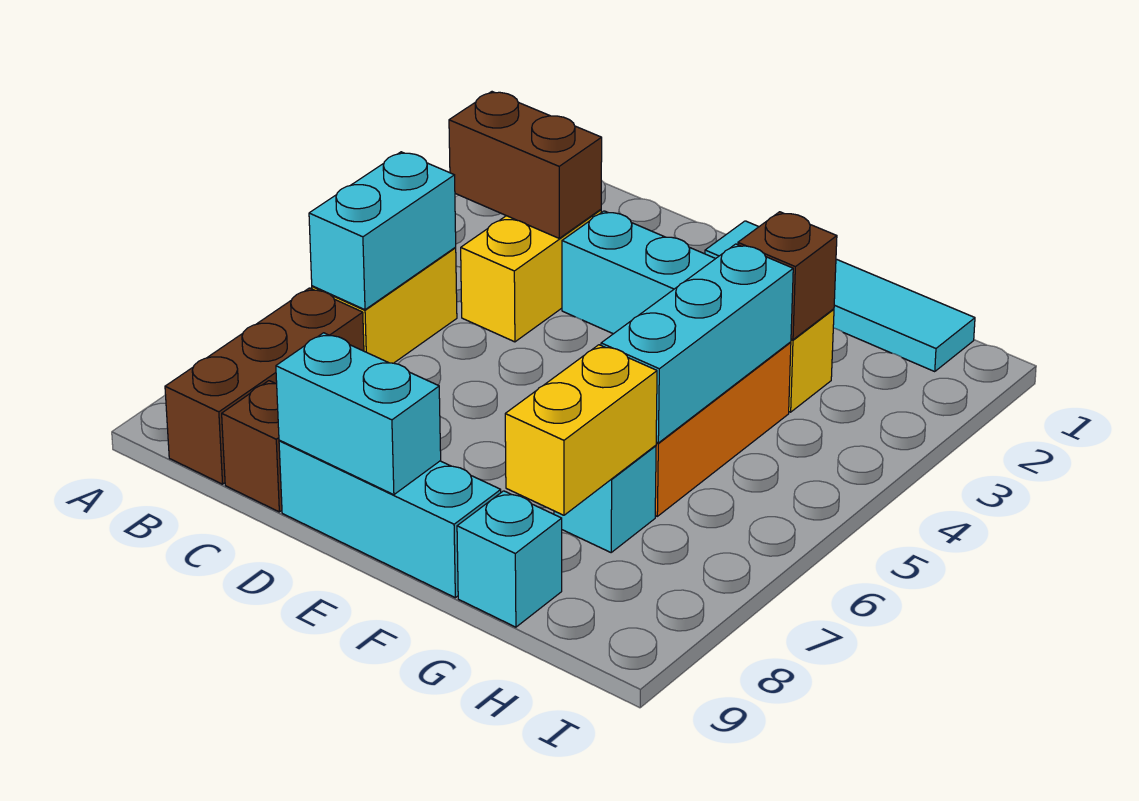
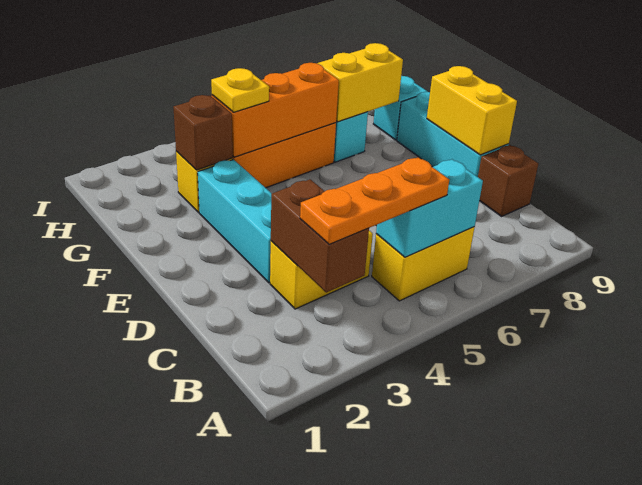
none -> orange plate B3:B5 level 3
brown brick B7:B9 level 1 -> none
cyan brick D9:E9 level 2 -> yellow brick D9:E9 level 2
cyan tile E1:H1 level 1 -> none
cyan brick G4:G6 level 2 -> orange brick G4:G6 level 2
none -> yellow plate G4 level 3

